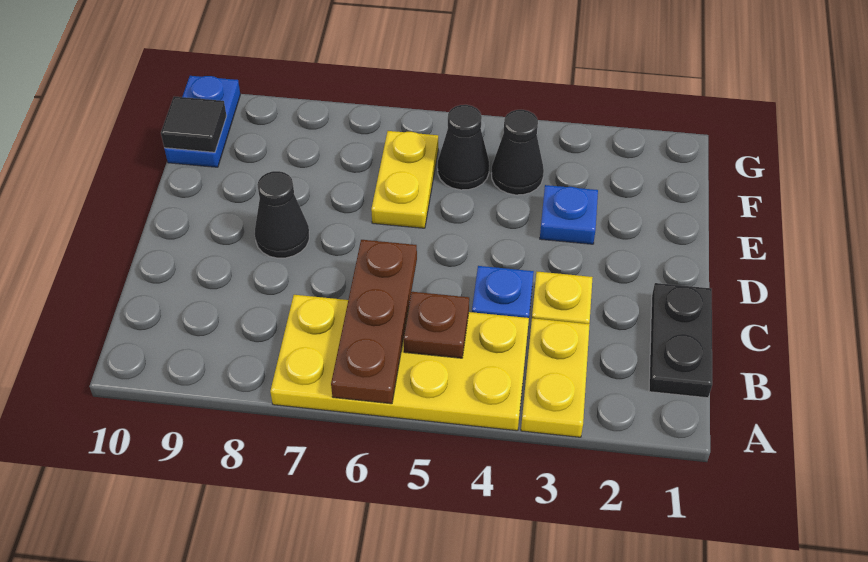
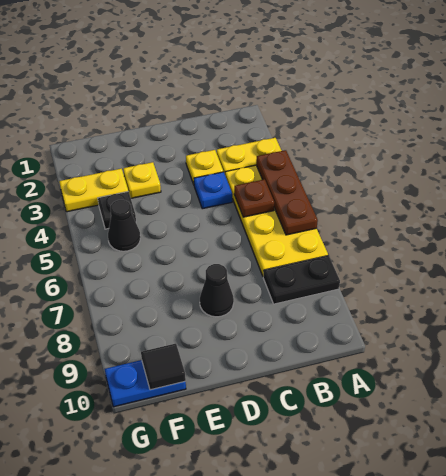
brown plate A6:C6 level 2 -> brown plate A4:A6 level 2
black plate B1:C1 level 1 -> black plate A8:B8 level 1
blue plate E3 level 1 -> yellow plate E3 level 1
yellow plate E6:F6 level 1 -> yellow plate F3:G3 level 1
black cone F4 level 1 -> black plate F4 level 1

